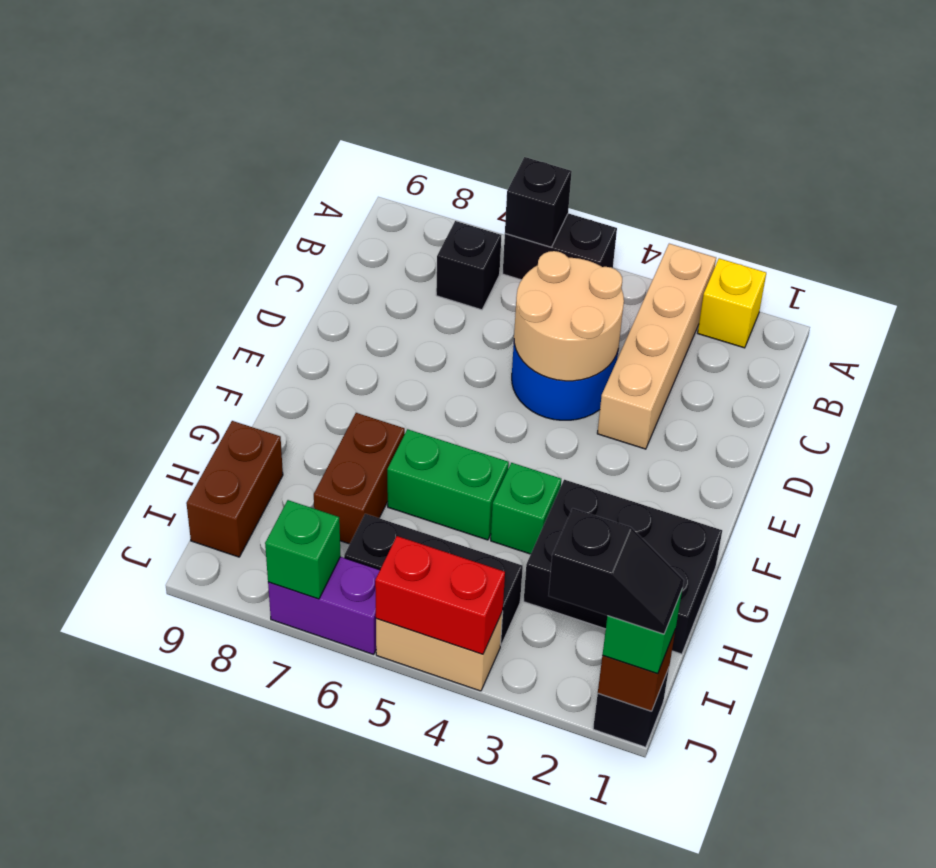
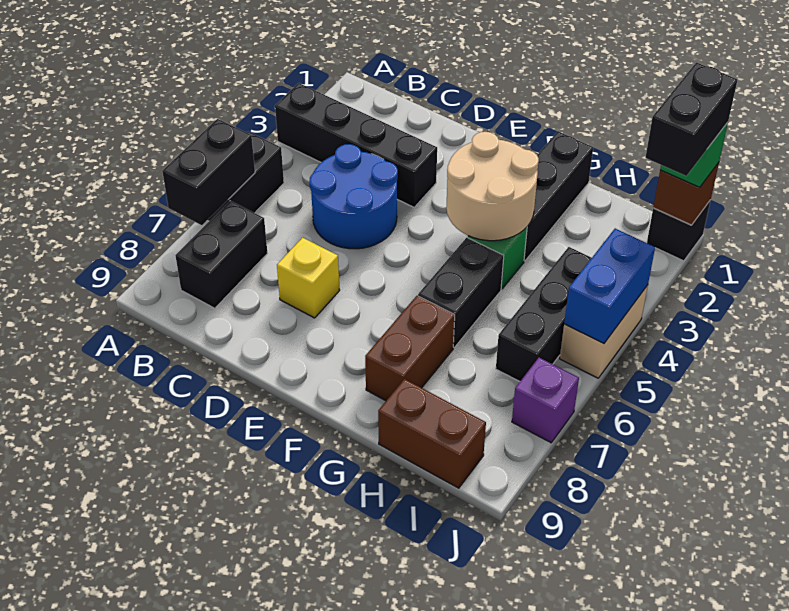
yellow brick A2 level 1 -> yellow brick D7 level 1
tan brick A3:D3 level 1 -> black brick A3:D3 level 1
black brick A6 level 2 -> black brick A6:A7 level 2
black brick B7 level 1 -> black brick B7:B8 level 1
tan round brick C4:D5 level 2 -> tan round brick F3:G4 level 2
black brick G1:H3 level 1 -> black brick G1:G3 level 1
green brick G5:G6 level 1 -> black brick G5:G6 level 1
brown brick G7:H7 level 1 -> brown brick G7:G8 level 1
black slope J1:J2 level 4 top 2 -> black brick J1:J2 level 4
red brick J4:J5 level 2 -> blue brick J4:J5 level 2
purple brick J6:J7 level 1 -> purple brick J7 level 1
green brick J7 level 2 -> none

